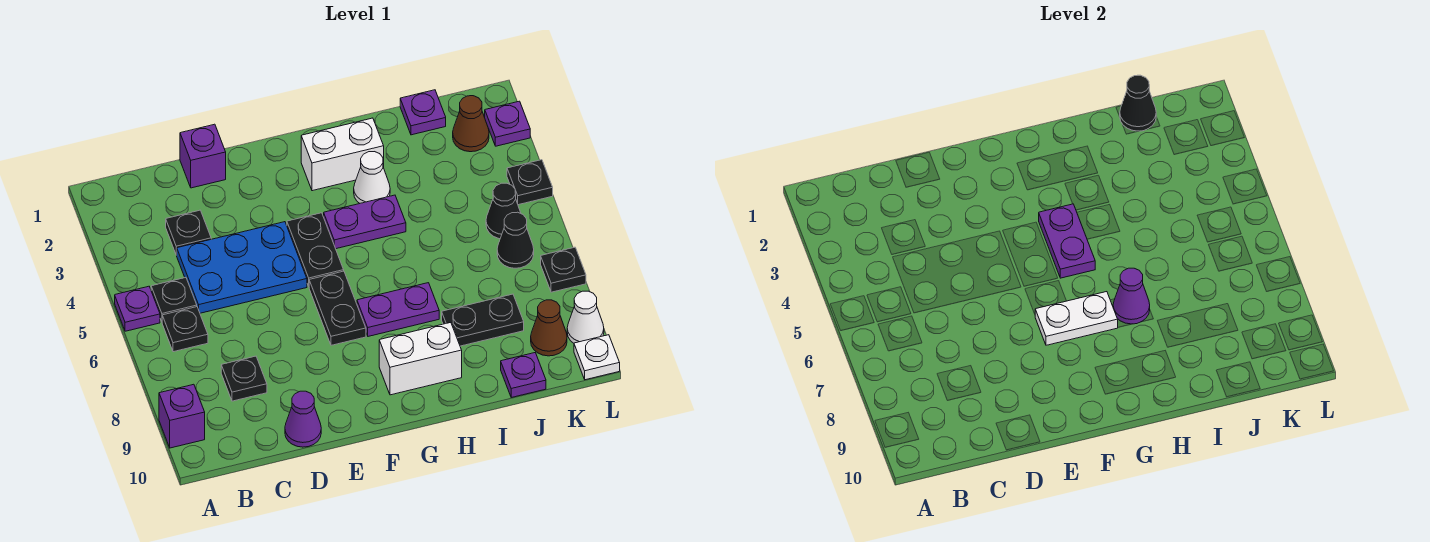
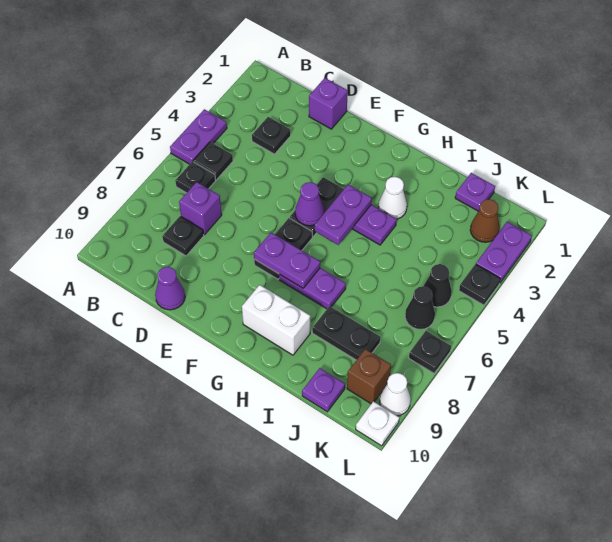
purple plate A5 level 1 -> purple plate A4:A5 level 1
purple brick A9 level 1 -> purple brick C7 level 1
blue plate C4:E5 level 1 -> none
white plate F7:G7 level 2 -> purple plate F7:G7 level 2
white brick G2:H2 level 1 -> none
purple cone H7 level 2 -> purple cone F5 level 2
black cone J1 level 2 -> none
brown cone K9 level 1 -> brown brick K9 level 1
purple plate L2 level 1 -> purple plate L2:L3 level 1

